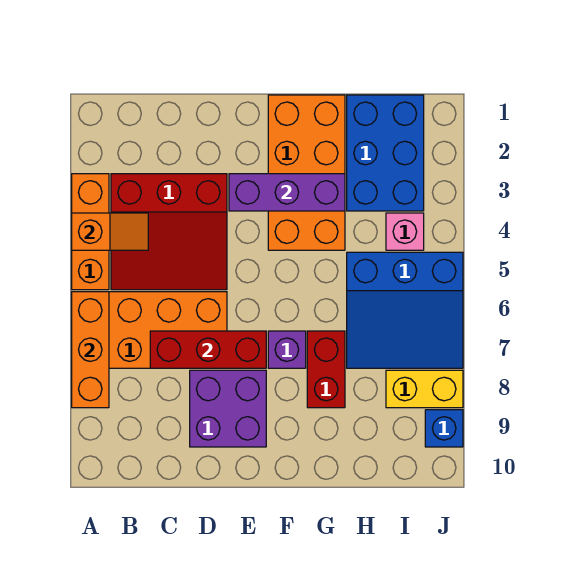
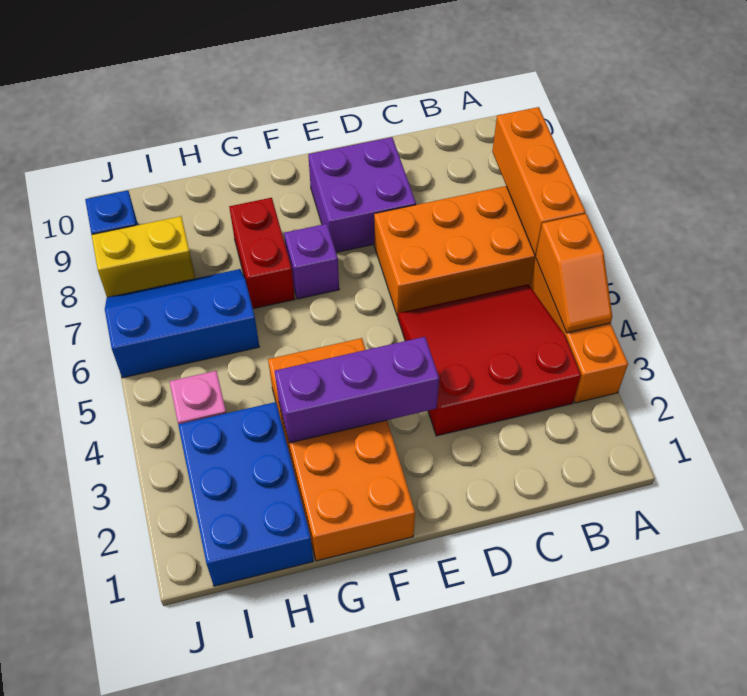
orange slope A4:B4 level 2 top A -> orange slope A4:A5 level 2 top 5
red brick C7:E7 level 2 -> none
blue slope H5:J7 level 1 top 5 -> blue slope H6:J7 level 1 top 6

